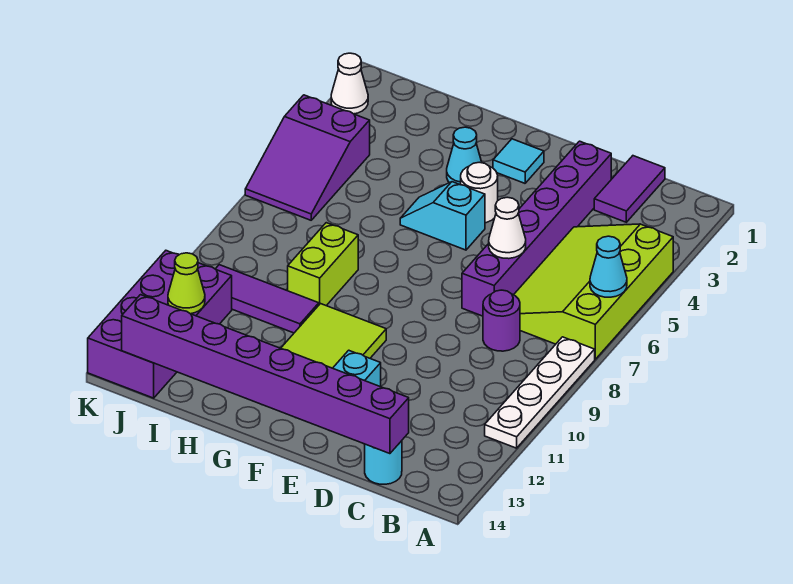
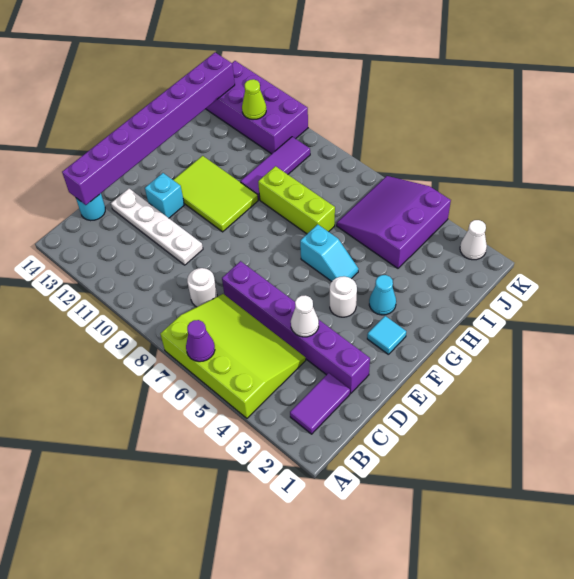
cyan cone A6 level 2 -> purple cone A6 level 2
white plate A8:A11 level 1 -> white plate D10:D13 level 1
purple tile C1:C2 level 1 -> purple tile B2:C2 level 1
purple round brick C8 level 1 -> white round brick C8 level 1
white cone D6 level 2 -> white cone D4 level 2
cyan slope F5:G5 level 1 top F -> cyan slope G5:G6 level 1 top 6
lime brick H8:H9 level 1 -> lime brick H7:H9 level 1
purple slope J4:K6 level 1 top 4 -> purple slope I4:K6 level 1 top 4

